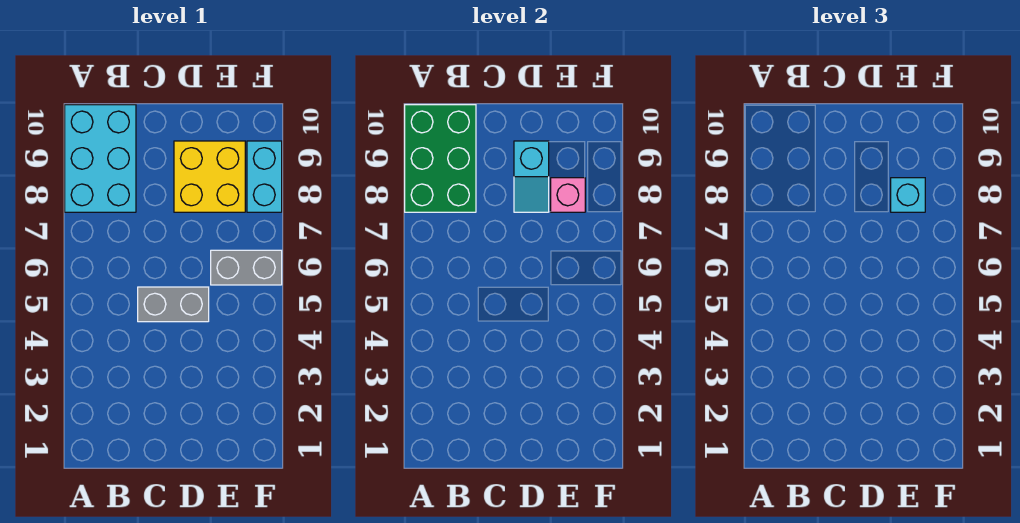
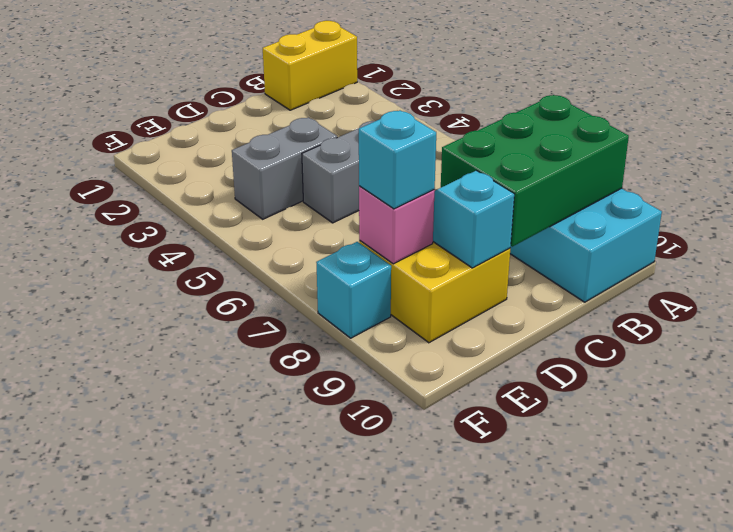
none -> yellow brick A1:B1 level 1
green brick A8:B10 level 2 -> green brick A8:C9 level 2
grey brick E6:F6 level 1 -> grey brick D4:E4 level 1
cyan brick F8:F9 level 1 -> cyan brick F8 level 1

